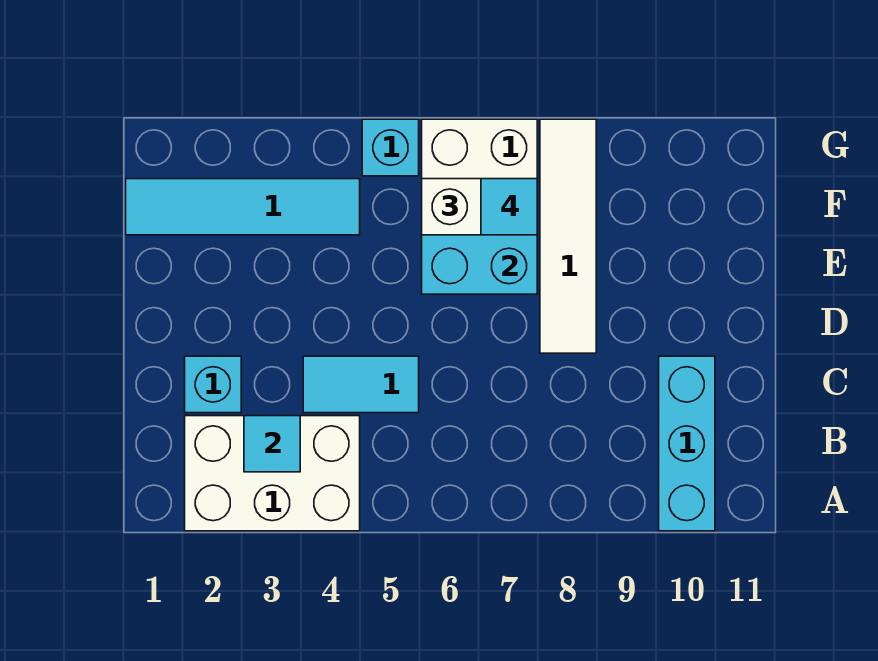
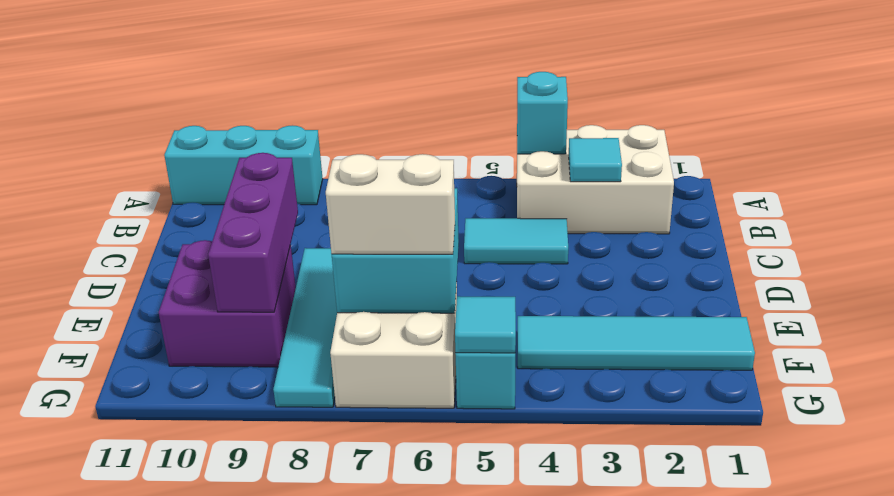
cyan brick A10:C10 level 1 -> cyan brick A9:A11 level 1
cyan brick C2 level 1 -> cyan brick A4 level 2
white tile D8:G8 level 1 -> cyan tile D8:G8 level 1
none -> purple brick D9:F9 level 2
none -> purple brick E9:F10 level 1
cyan tile F7 level 4 -> cyan tile G5 level 2

